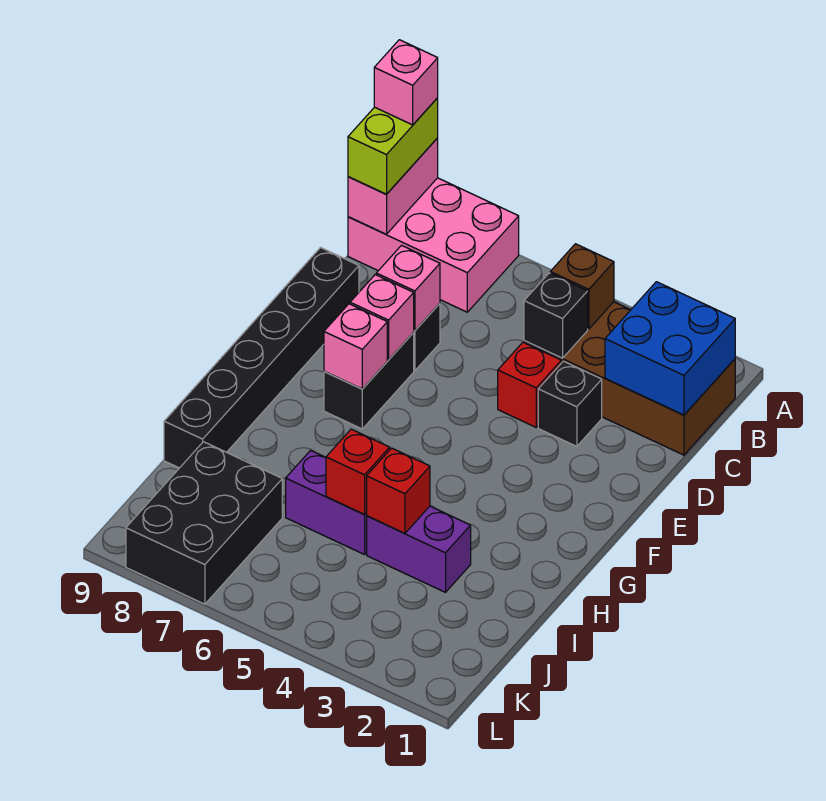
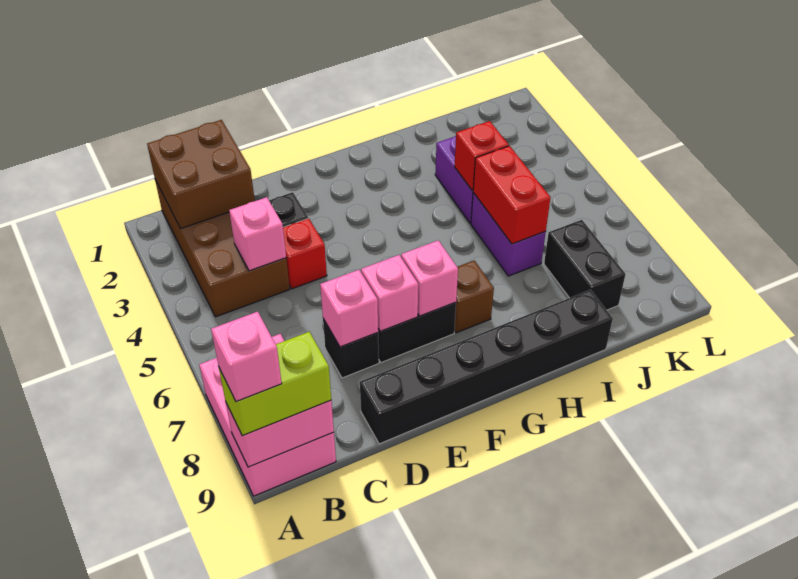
blue brick B1:C2 level 2 -> brown brick B1:C2 level 2
brown brick B4 level 2 -> brown brick G7 level 1
black brick C4 level 2 -> pink brick C4 level 2
red brick I5 level 2 -> red brick I5:I6 level 2
black brick J7:L8 level 1 -> black brick J7:J8 level 1

